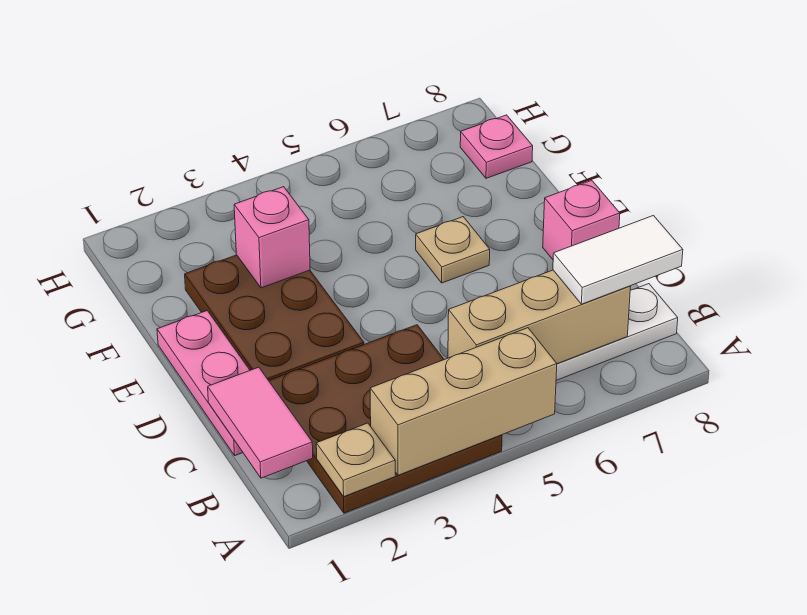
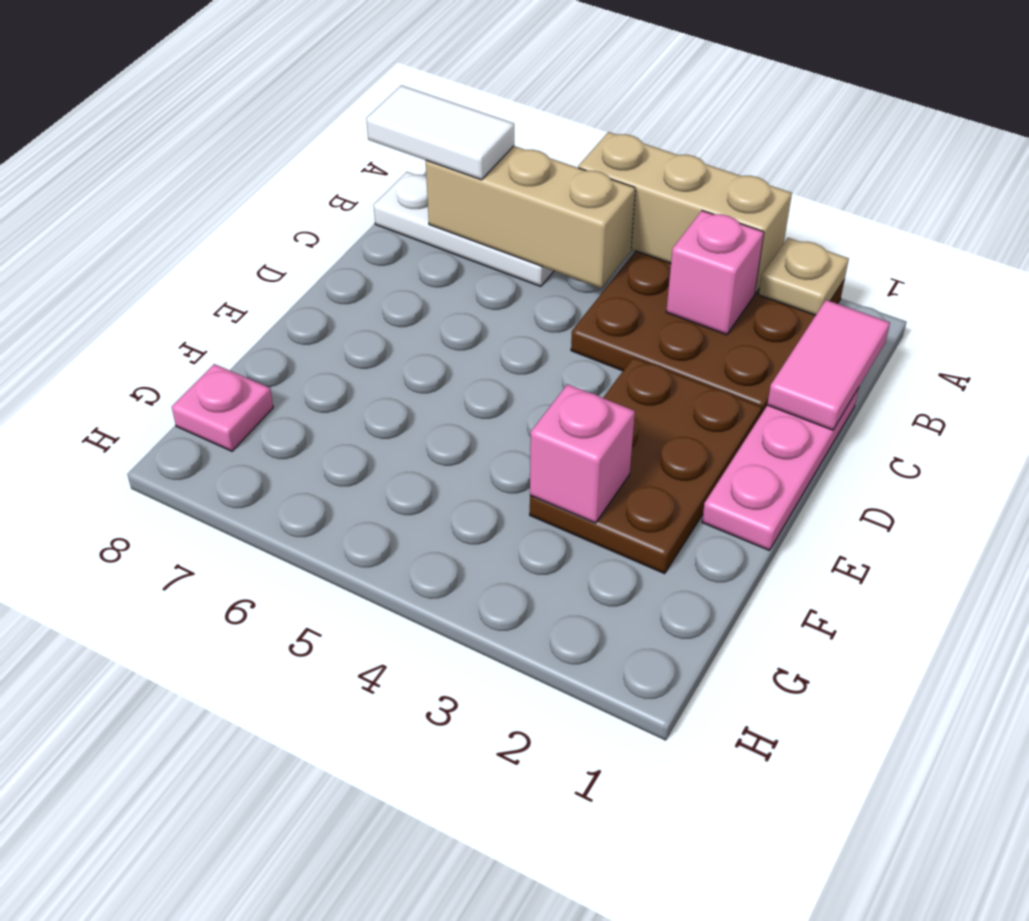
pink brick D8 level 1 -> pink brick B3 level 2
tan plate E6 level 1 -> none

